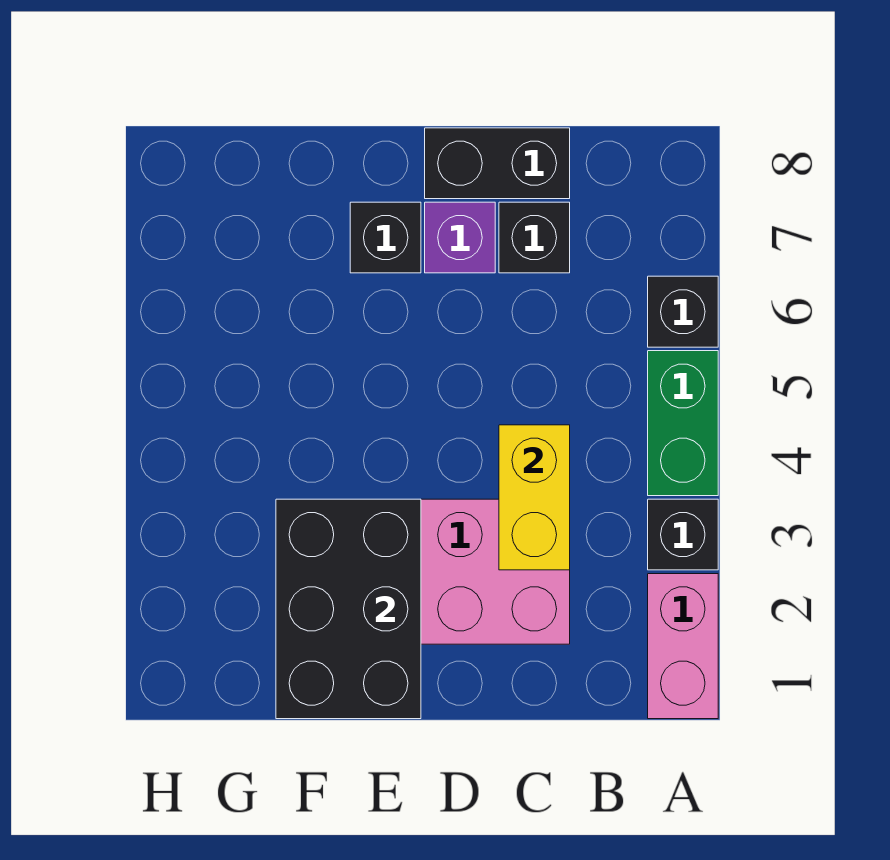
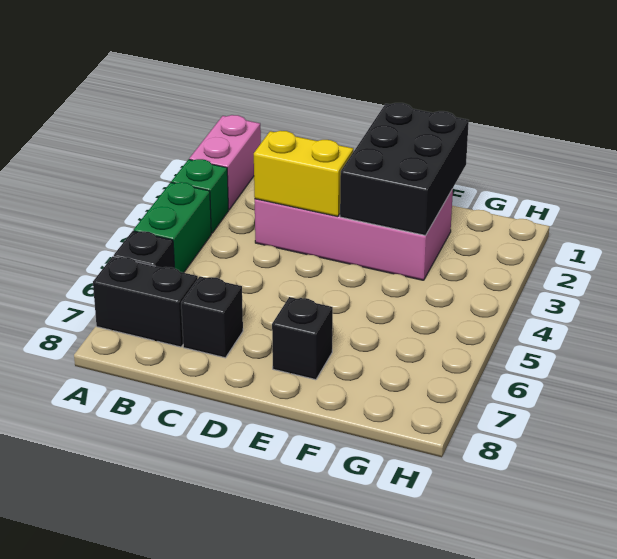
black brick A3 level 1 -> green brick A3 level 1
yellow brick C3:C4 level 2 -> yellow brick C3:D3 level 2
black brick C8:D8 level 1 -> black brick A7:B7 level 1
purple brick D7 level 1 -> none

